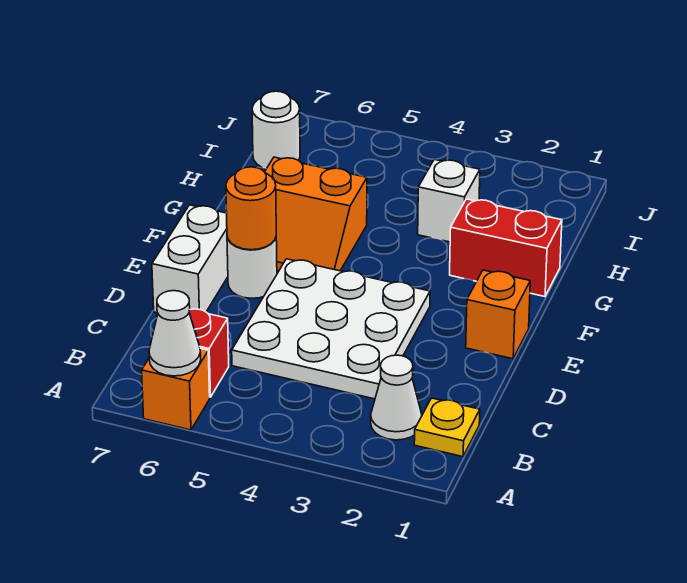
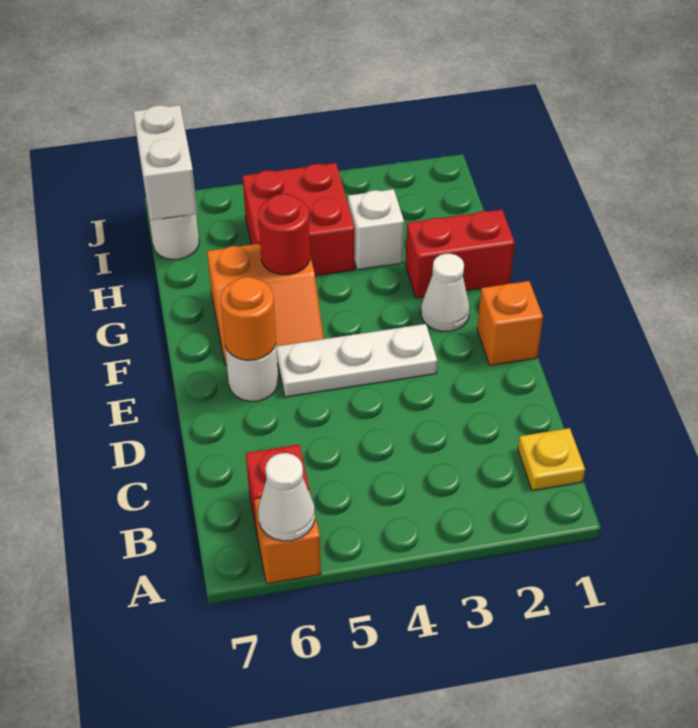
white cone B2 level 1 -> white cone F2 level 1
white plate C3:E5 level 1 -> white plate E3:E5 level 1
white brick D7:E7 level 1 -> white brick I7:J7 level 2
none -> red round brick G5 level 2
none -> red brick H4:I5 level 1

